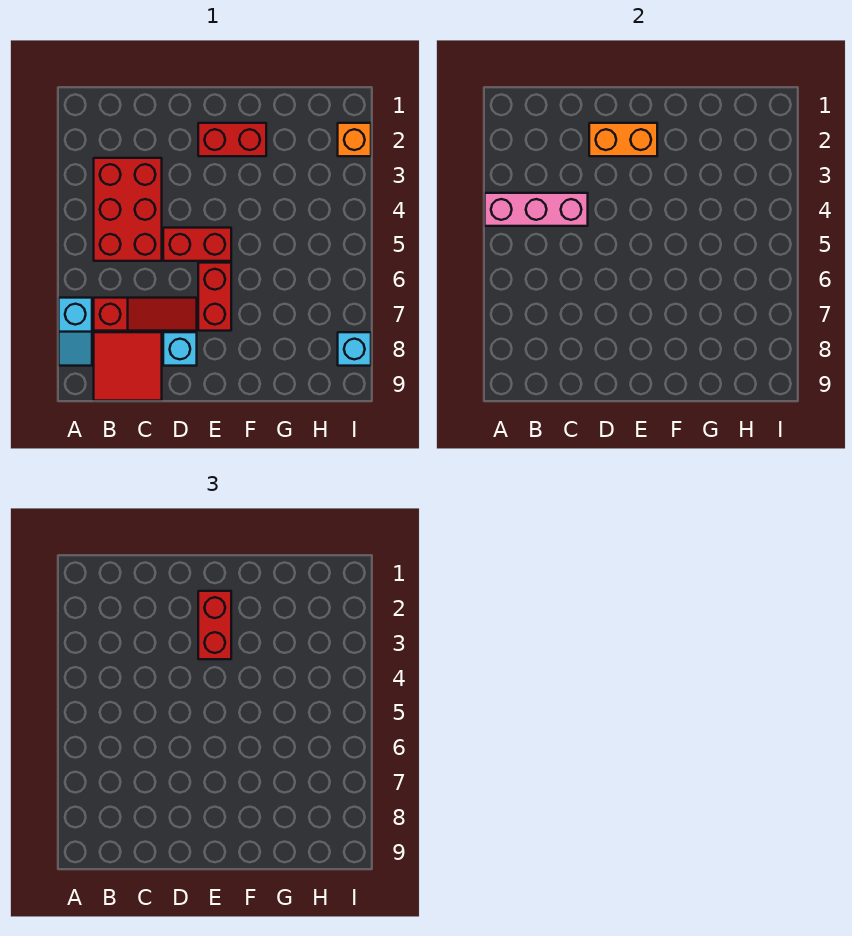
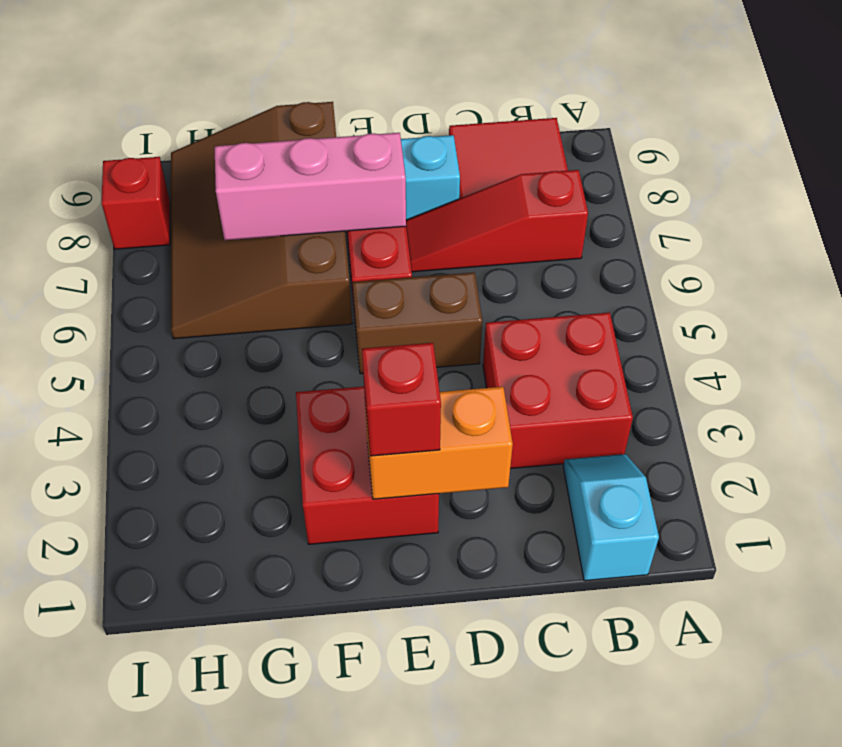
pink brick A4:C4 level 2 -> pink brick E7:G7 level 2
cyan slope A7:A8 level 1 top 7 -> cyan slope B1:B2 level 1 top 1
red brick B3:C5 level 1 -> red brick B3:C4 level 1
red brick D5:E5 level 1 -> brown brick D5:E5 level 1
red brick E2:F2 level 1 -> red brick E2:F3 level 1
red brick E2:E3 level 3 -> red brick E2 level 3
none -> brown slope F6:H9 level 1 top F
orange brick I2 level 1 -> none
cyan brick I8 level 1 -> red brick I8 level 1

